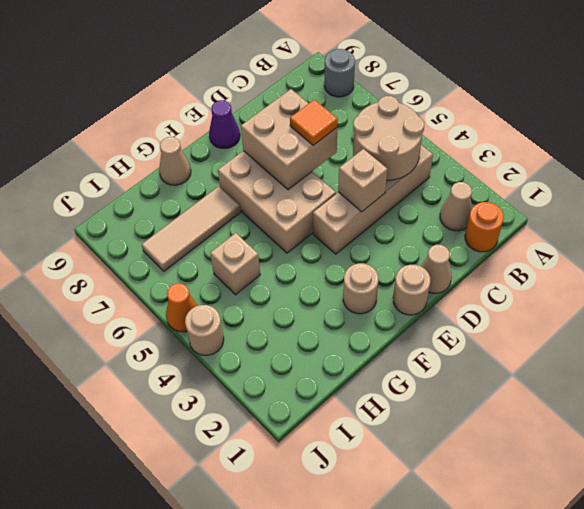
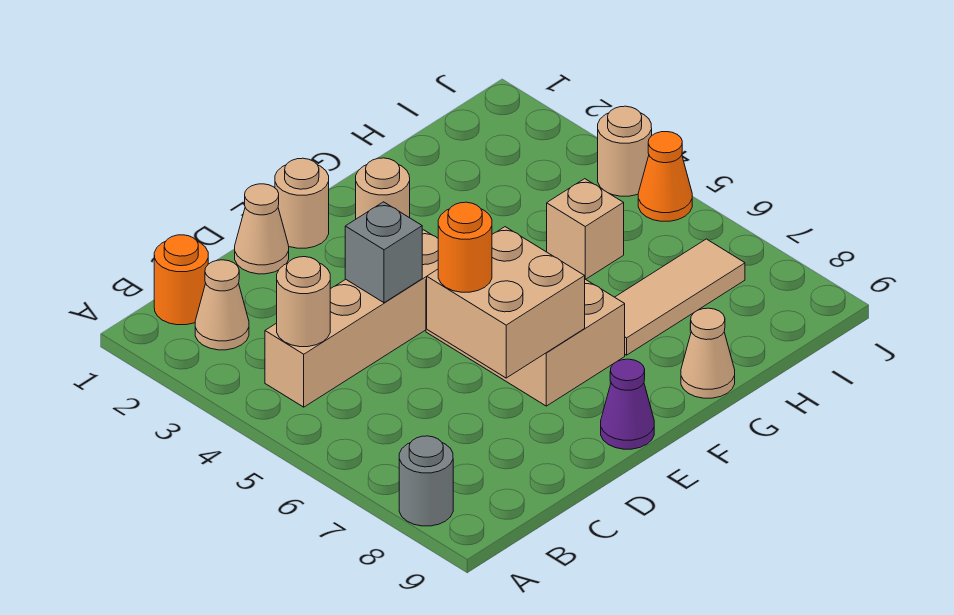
tan round brick B4:C5 level 2 -> tan round brick B4 level 2
tan brick D4 level 2 -> grey brick D4 level 2
orange tile D6 level 3 -> orange round brick D6 level 3

